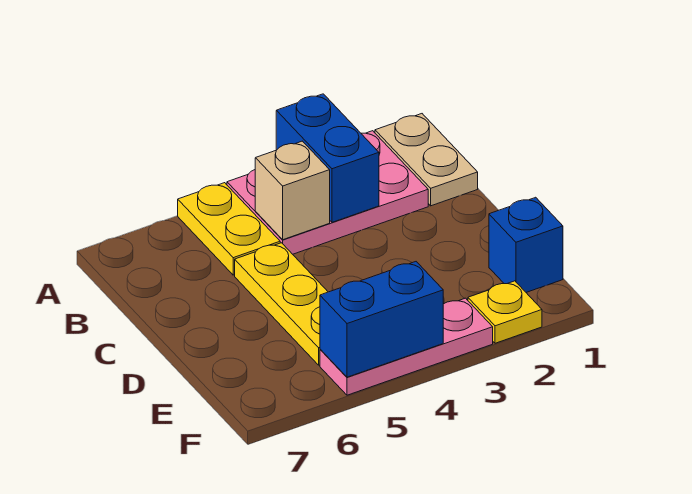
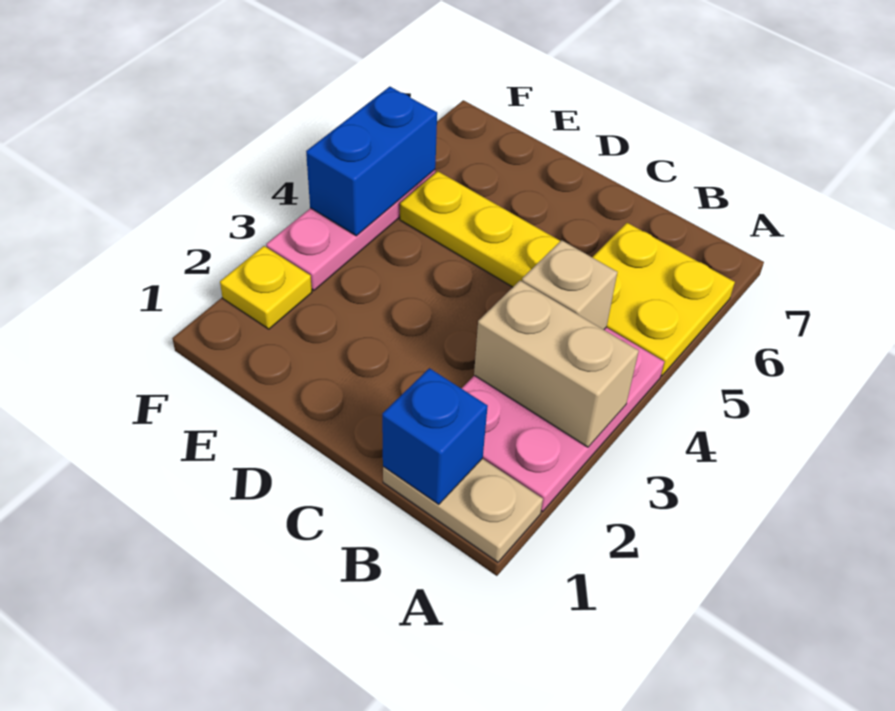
blue brick A3:B3 level 2 -> tan brick A3:B3 level 2
yellow plate A5:B5 level 1 -> yellow plate A5:B6 level 1
blue brick E1 level 1 -> blue brick B1 level 2

